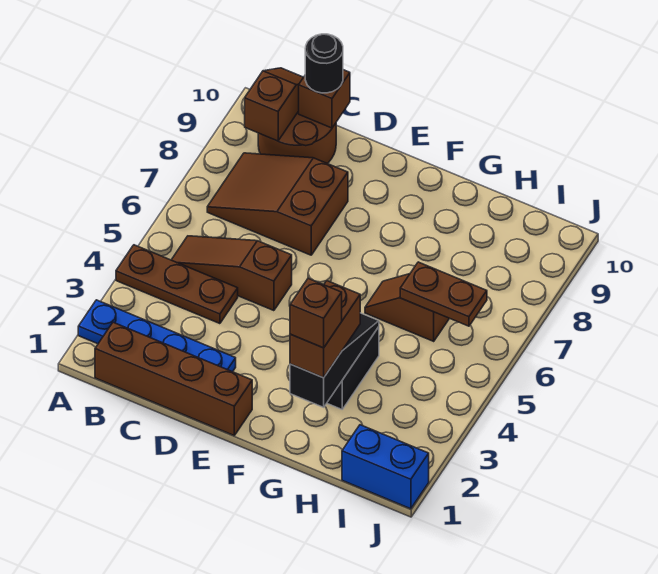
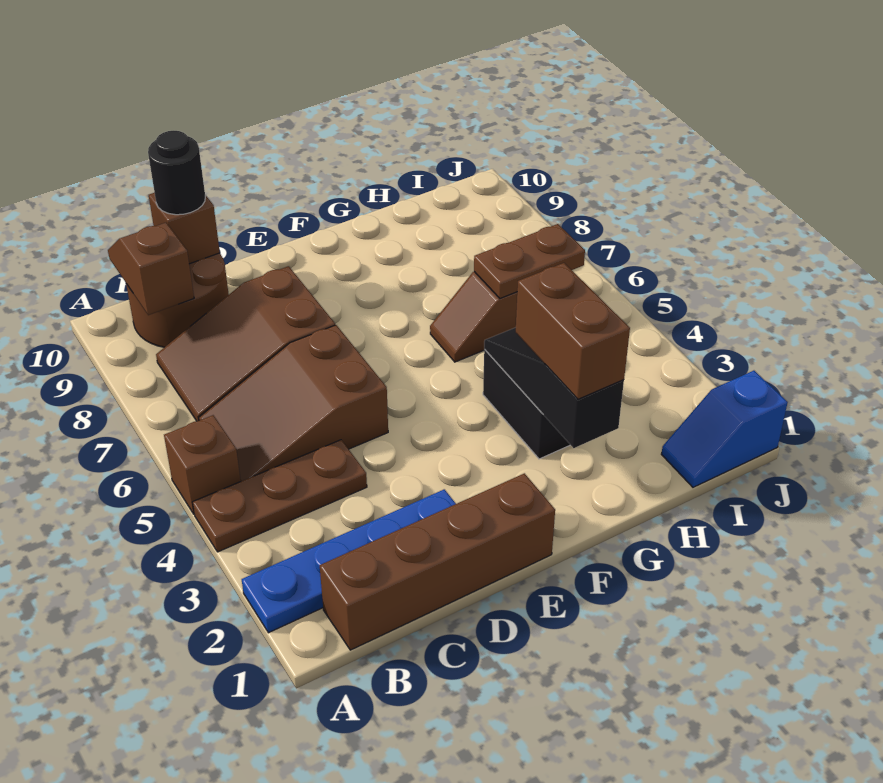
brown slope B5:D5 level 1 top D -> brown slope B5:D6 level 1 top D
brown brick G2 level 4 -> brown brick A5 level 1
blue brick I1:J1 level 1 -> blue slope I1:J1 level 1 top J

